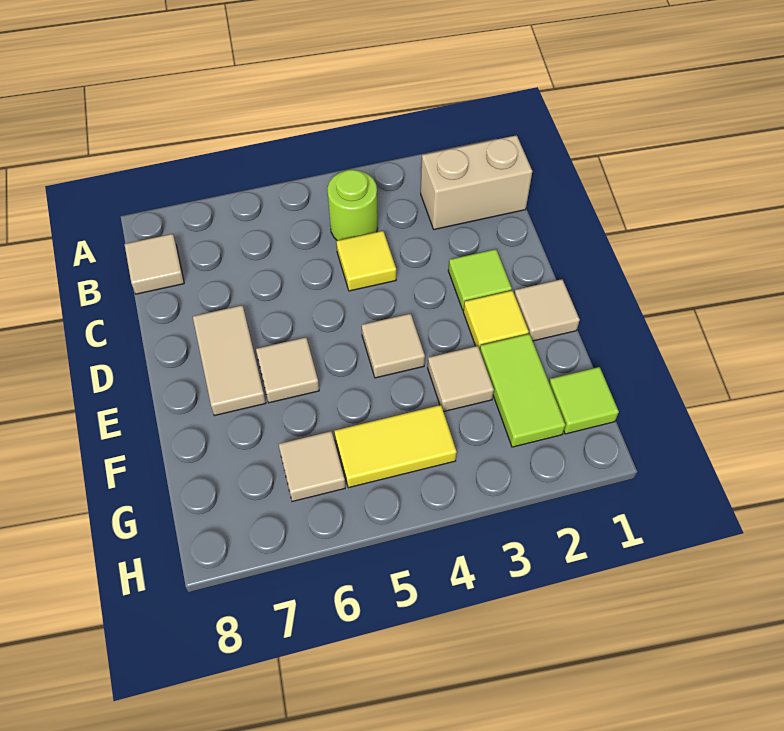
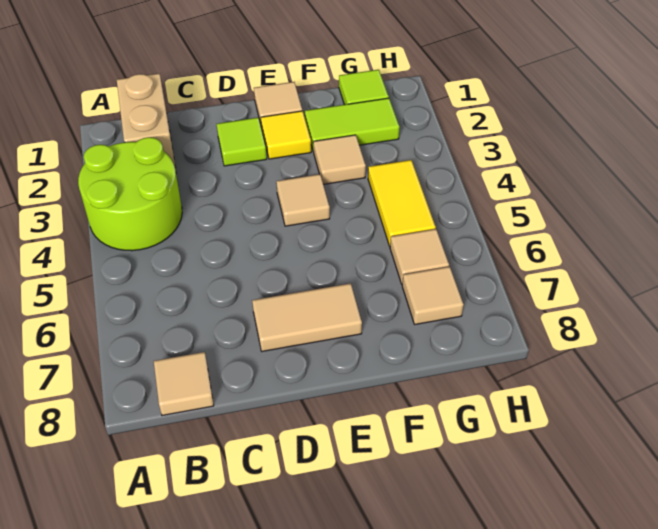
lime round brick B4 level 1 -> lime round brick A3:B4 level 1
yellow tile C4 level 1 -> none
tan tile E6 level 1 -> tan tile G7 level 1

